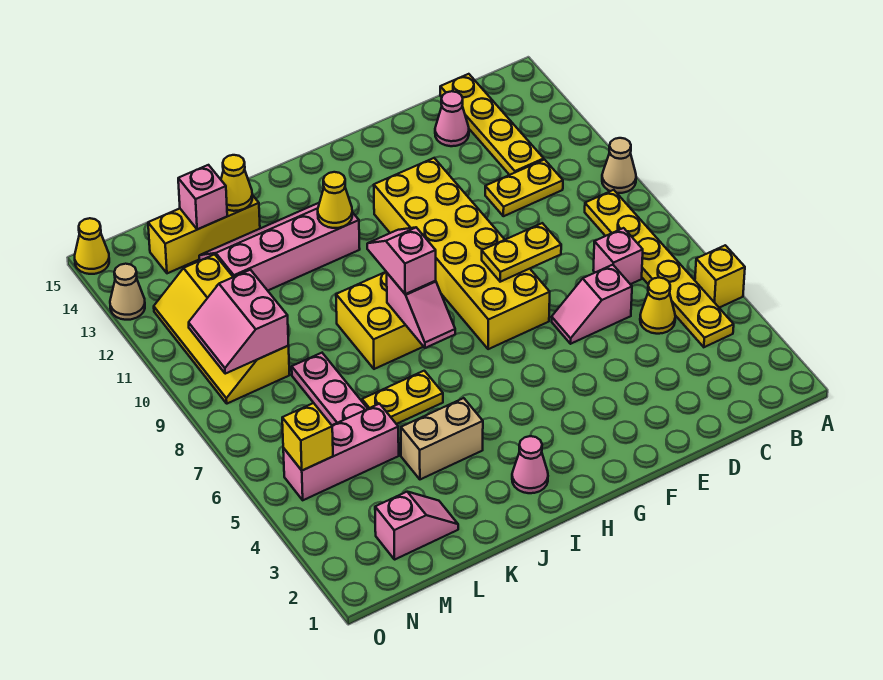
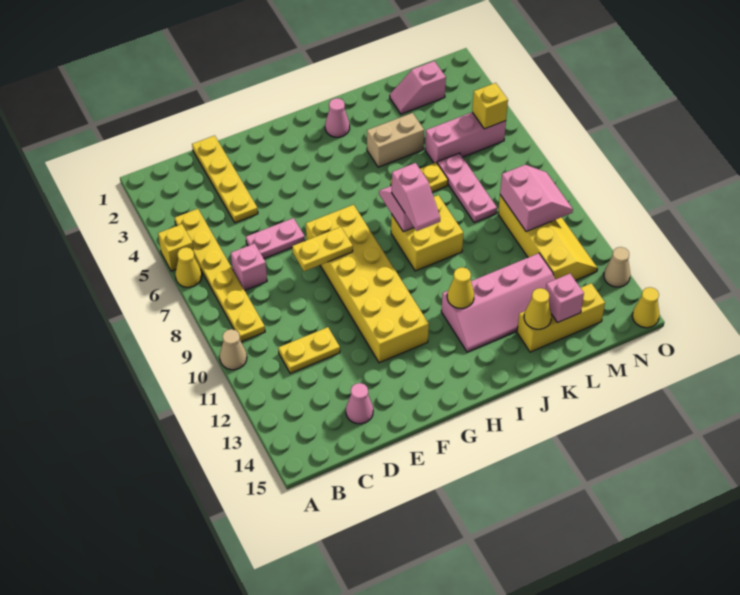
yellow cone C5 level 1 -> yellow cone A6 level 1
yellow plate C12:C15 level 1 -> yellow plate D1:D4 level 1
pink slope D6:E6 level 1 top D -> pink plate D6:E6 level 1

